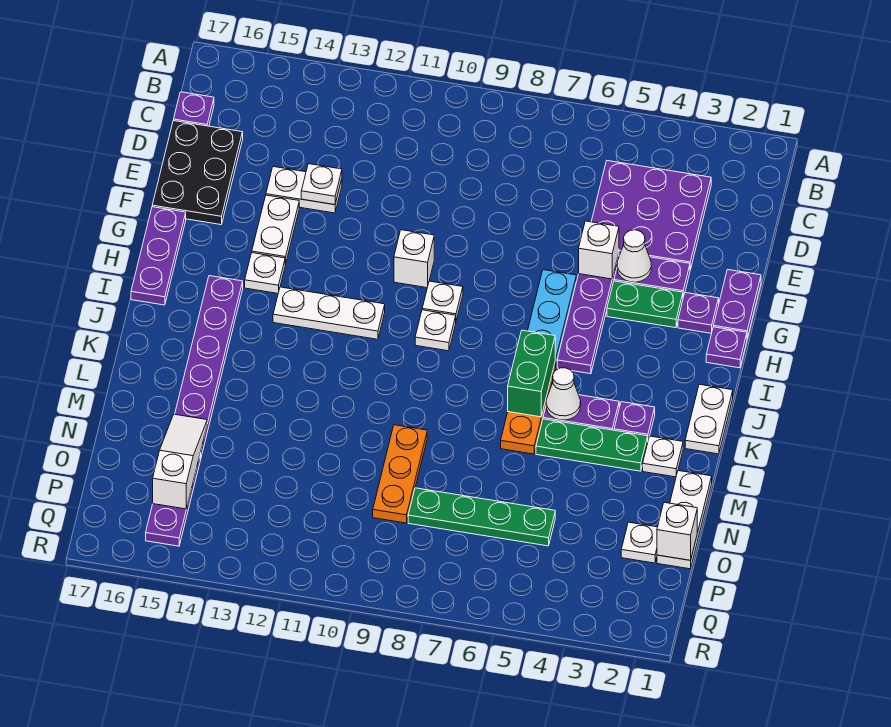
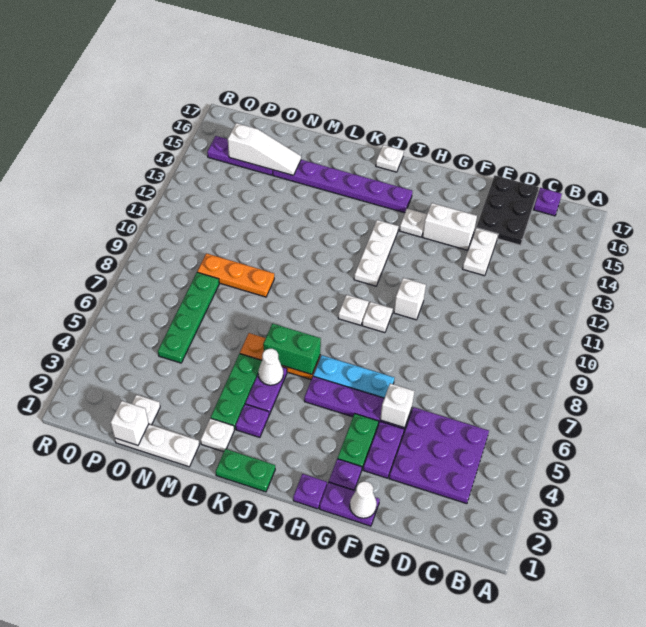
black plate D16:F17 level 1 -> black plate D15:E17 level 1
white plate E13 level 2 -> white plate J17 level 1
white cone F4 level 2 -> white cone F1 level 2
white plate F14:G14 level 1 -> white brick F14:G14 level 1
purple plate G17:I17 level 1 -> none
white plate J1:K1 level 1 -> green plate J1:K1 level 1

